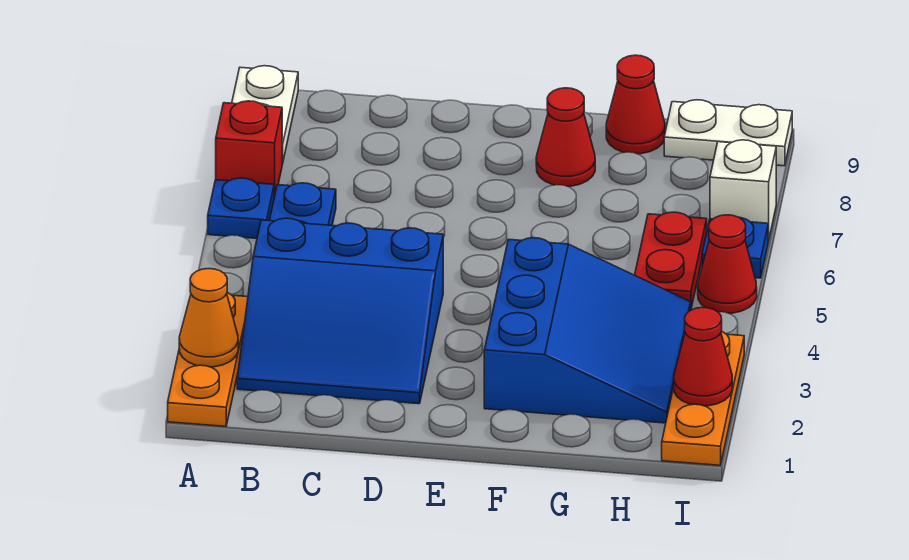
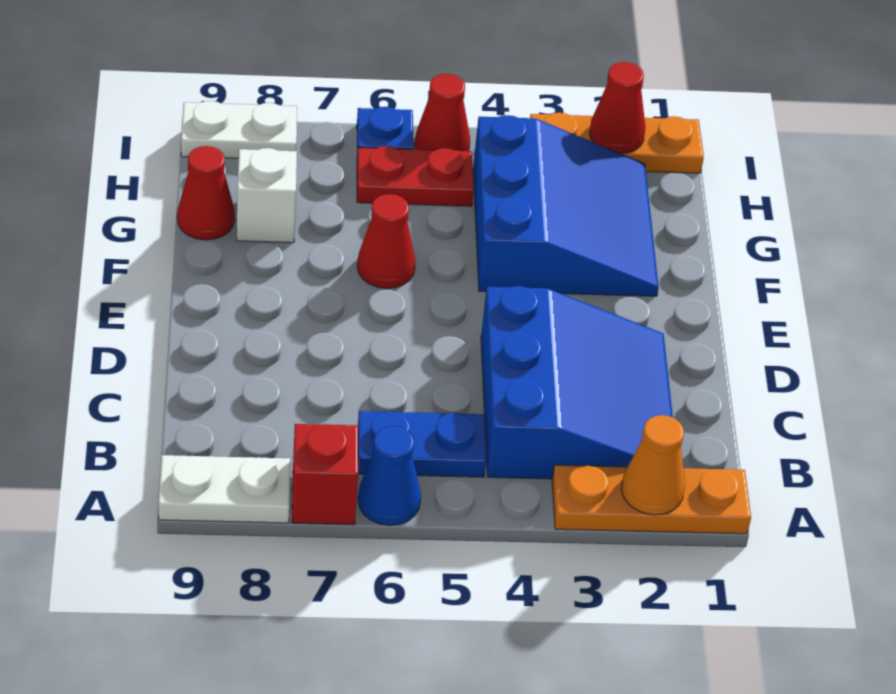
blue plate A6 level 1 -> blue cone A6 level 1
blue slope F2:H4 level 1 top F -> blue slope F2:H4 level 1 top 4
red cone F8 level 1 -> red cone F6 level 1
white plate H9:I9 level 1 -> white plate I8:I9 level 1
white brick I7 level 1 -> white brick G8 level 1

